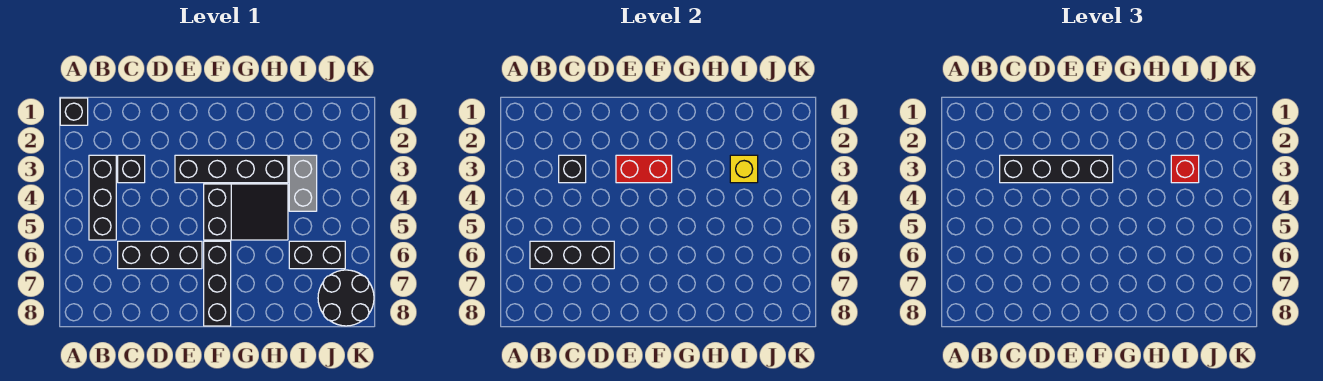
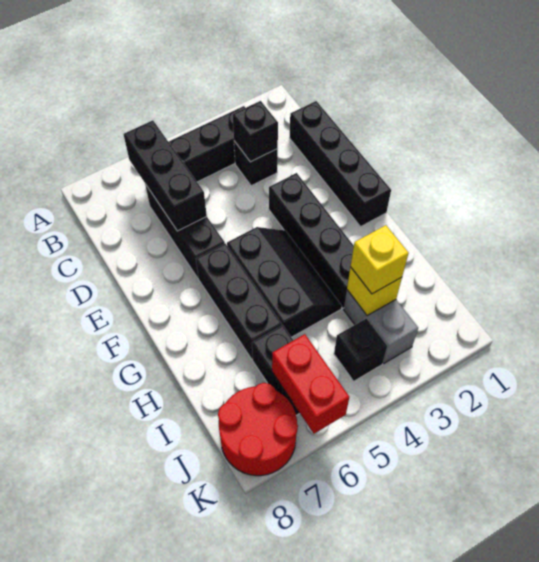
black brick A1 level 1 -> black brick J4 level 1
black brick C3:F3 level 3 -> black brick C1:F1 level 1
red brick E3:F3 level 2 -> red brick J6:K6 level 2
black slope F4:H5 level 1 top F -> black slope F4:H5 level 1 top 5
black brick F6:F8 level 1 -> black brick F6:H6 level 1
grey brick I3:I4 level 1 -> grey brick I3:J3 level 1
red brick I3 level 3 -> yellow brick I3 level 3
black round brick J7:K8 level 1 -> red round brick J7:K8 level 1

